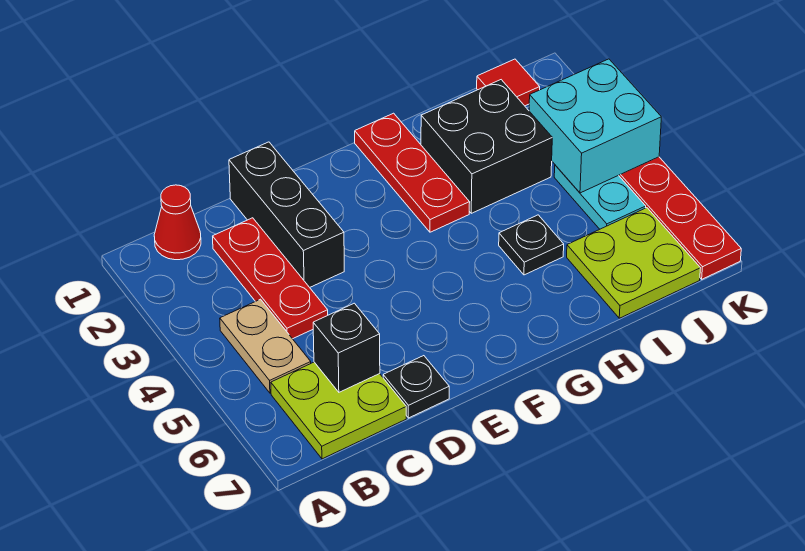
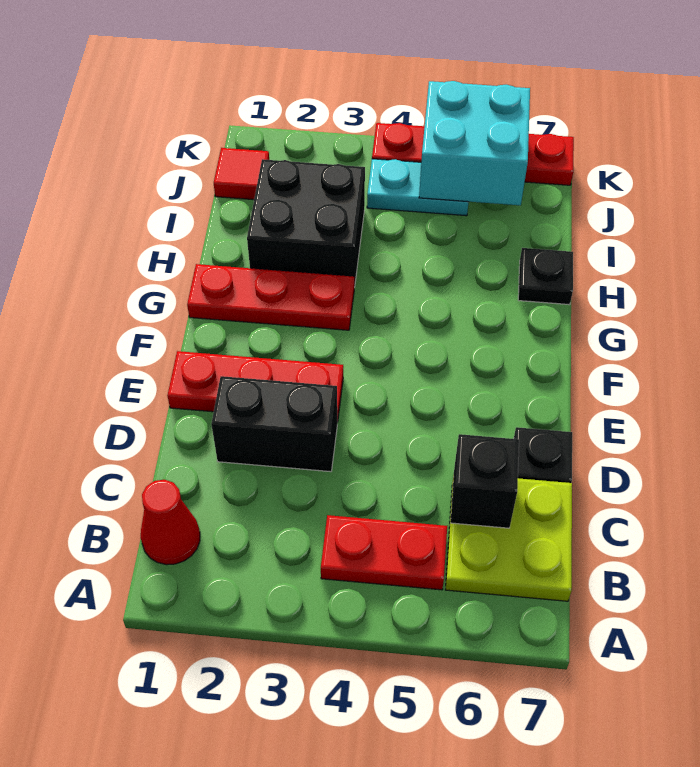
tan plate B4:B5 level 1 -> red plate B4:B5 level 1
red plate C2:C4 level 1 -> red plate E1:E3 level 1
black brick D1:D3 level 1 -> black brick D2:D3 level 1
black plate H5 level 1 -> black plate H7 level 1
lime plate I6:J7 level 1 -> none
cyan brick J3:K4 level 2 -> cyan brick J5:K6 level 2

